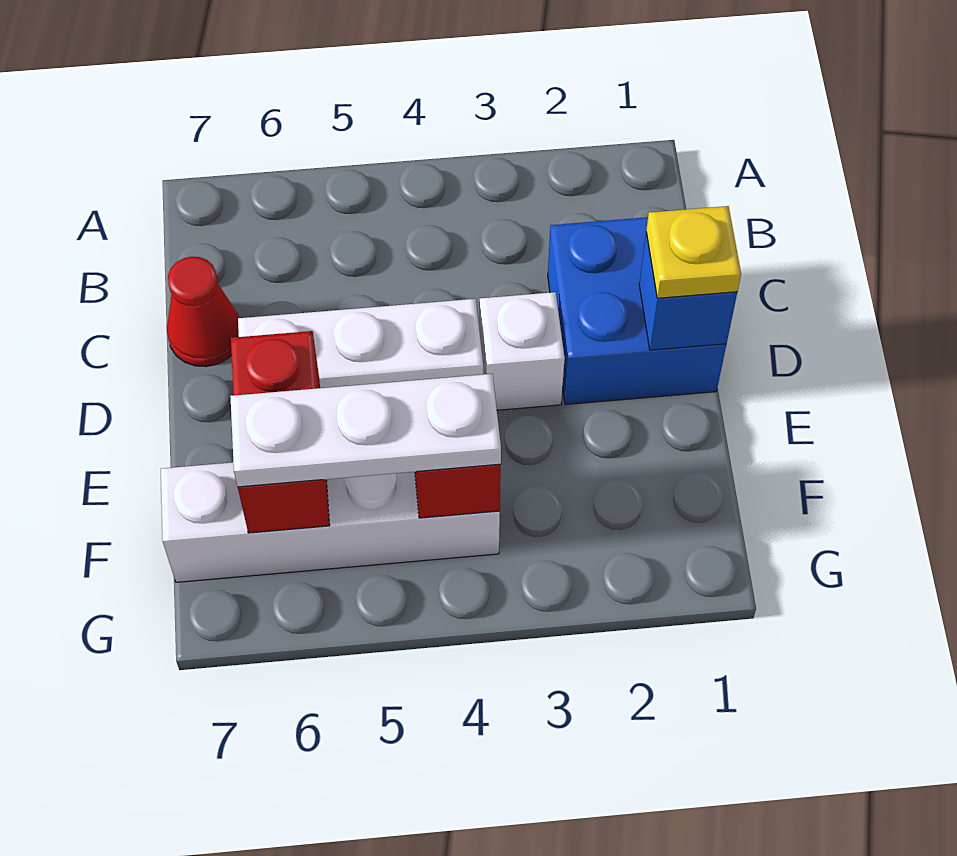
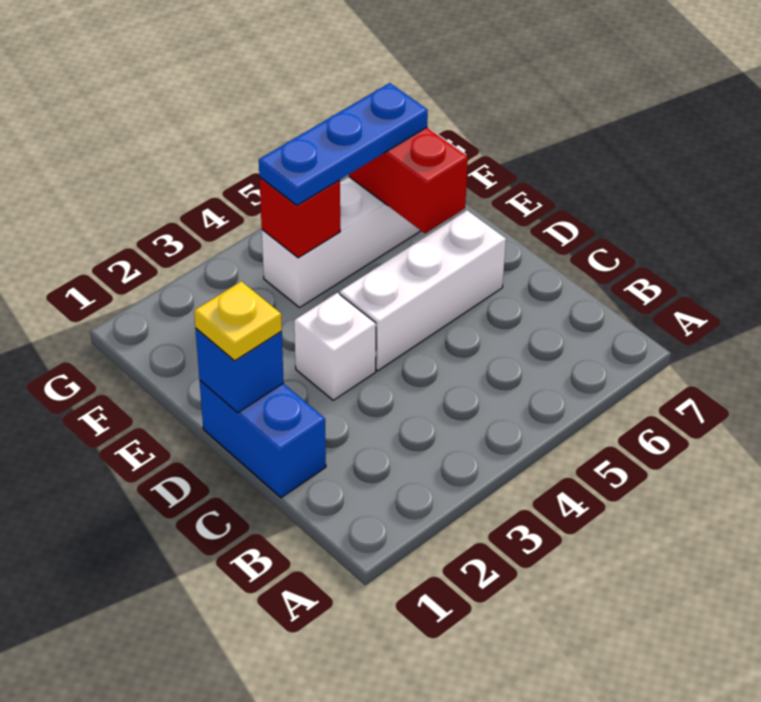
blue brick C1:D2 level 1 -> blue brick C1:D1 level 1
red cone C7 level 1 -> none
white plate F4:F6 level 3 -> blue plate F4:F6 level 3

